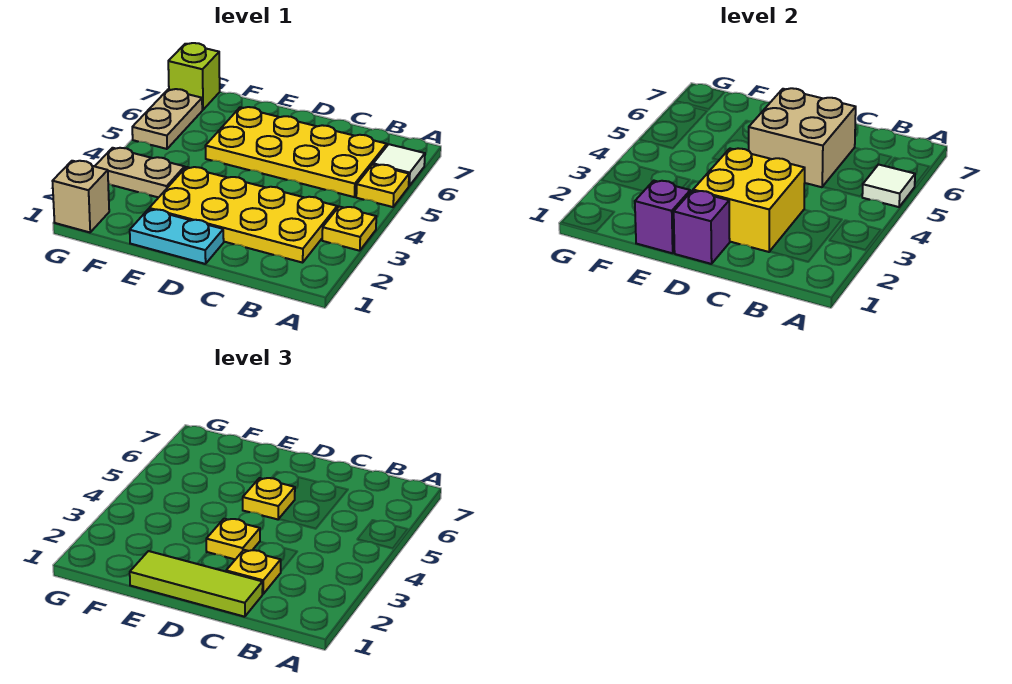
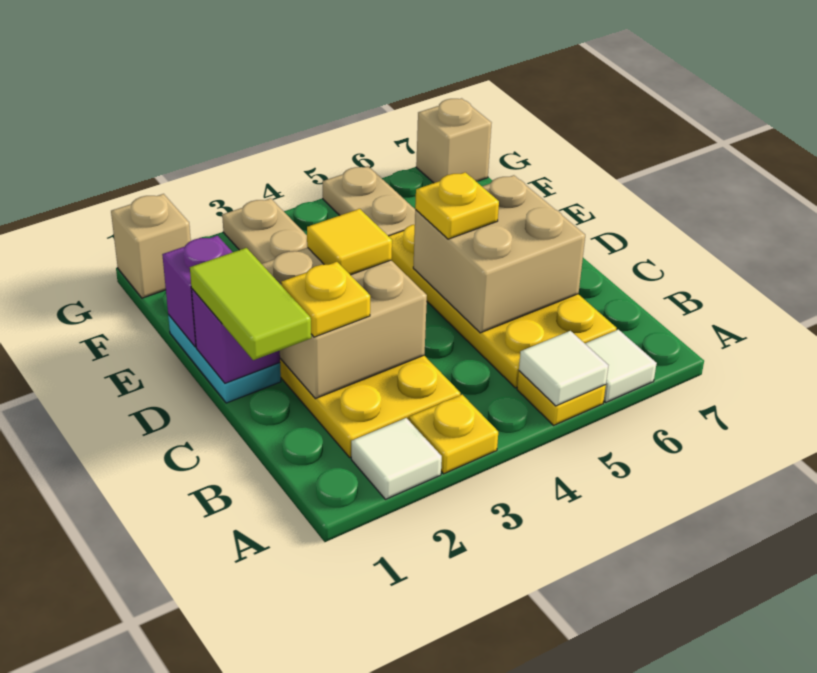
none -> white tile A2 level 1
lime tile C1:E1 level 3 -> lime tile C1:D1 level 3
yellow brick C2:D3 level 2 -> tan brick C2:D3 level 2
yellow plate D3 level 3 -> yellow tile D3 level 3
tan plate G5:G6 level 1 -> tan plate F5:G5 level 1
lime brick G7 level 1 -> tan brick G7 level 1

